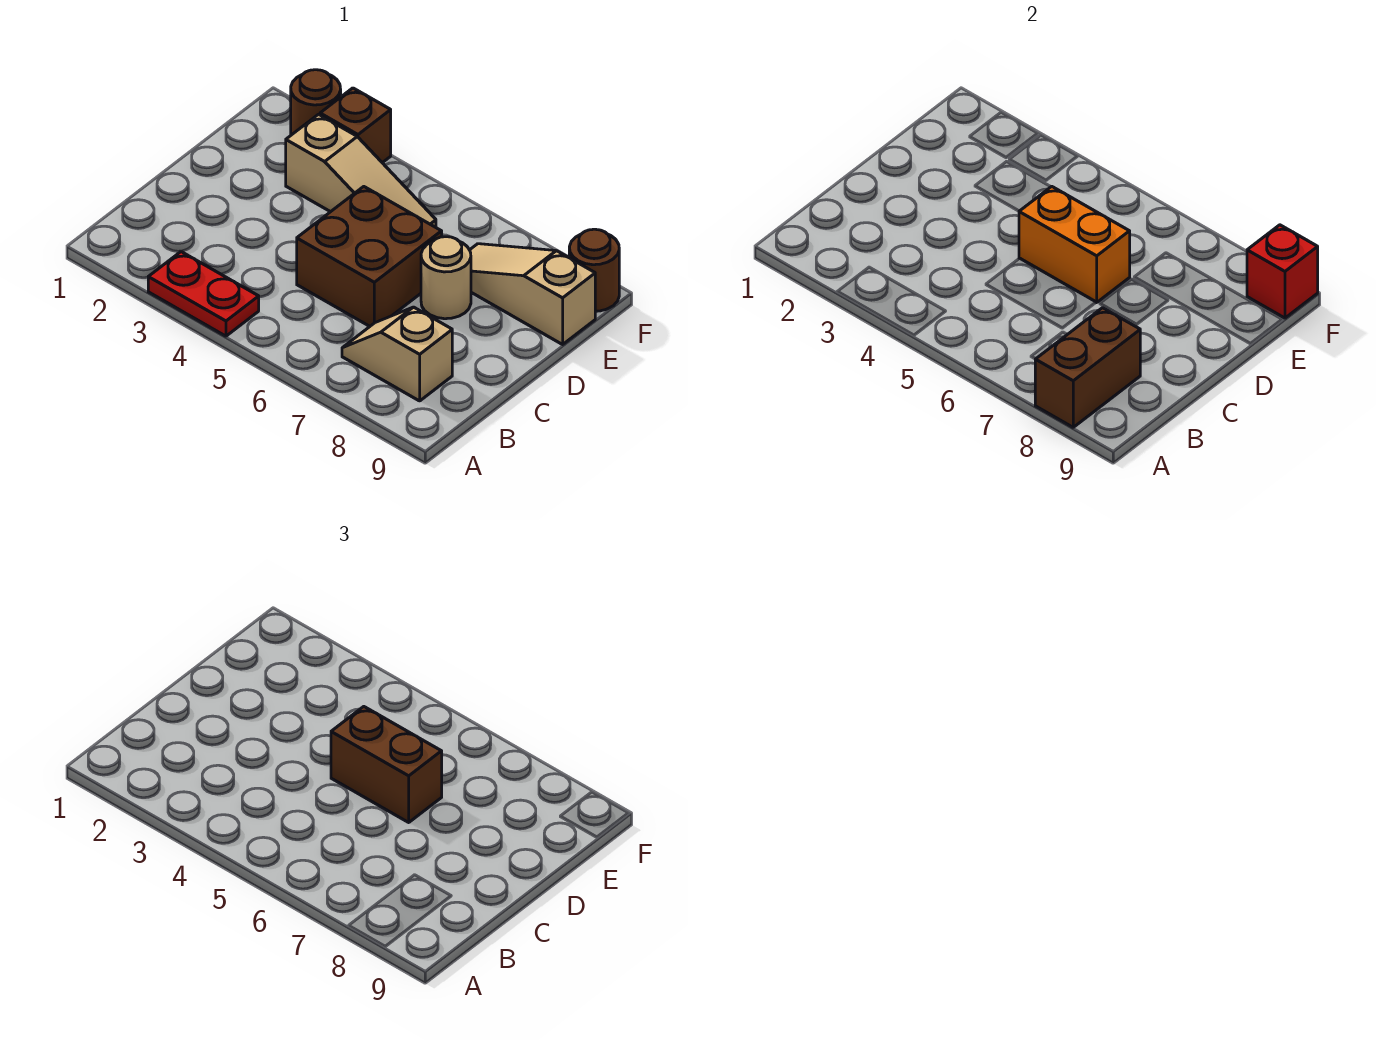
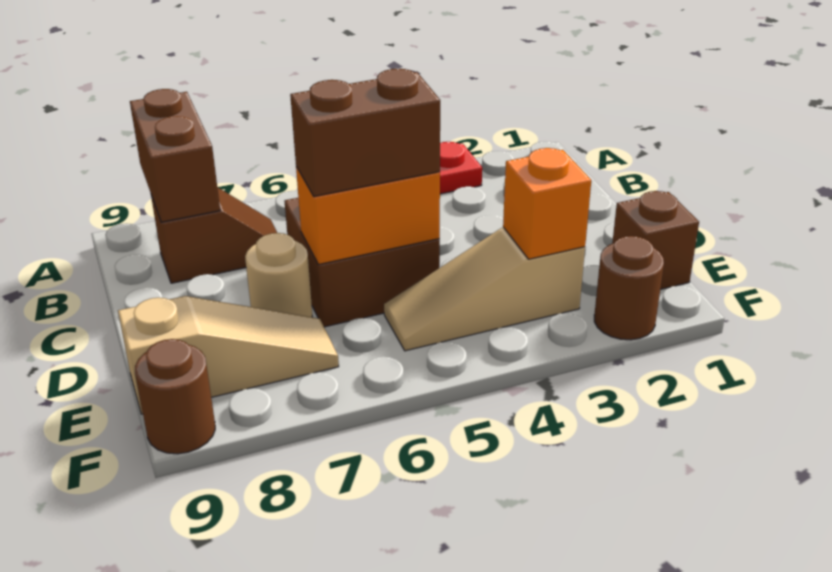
tan slope B7:B8 level 1 top 8 -> brown slope B7:B8 level 1 top 8
none -> orange brick E3 level 2
brown brick F3 level 1 -> brown brick E1 level 1
red brick F9 level 2 -> none

